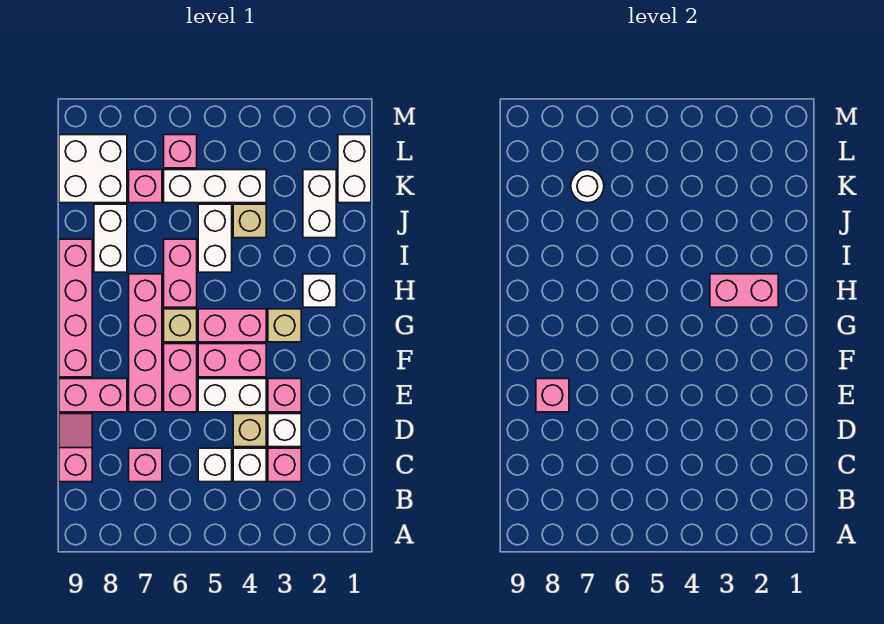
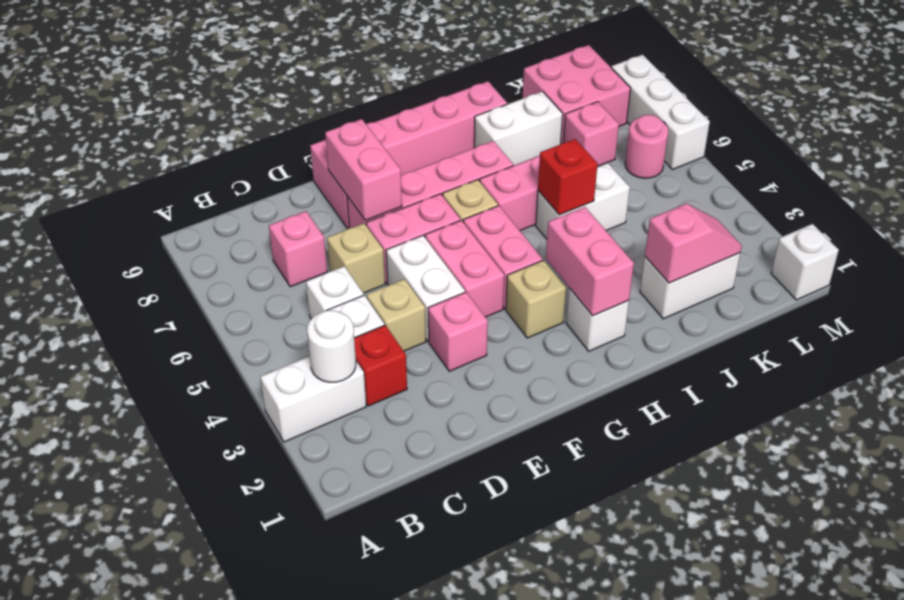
pink brick C3 level 1 -> red brick C3 level 1
pink slope C9:D9 level 1 top C -> pink slope J2:K2 level 2 top J
white brick D3 level 1 -> white brick M1 level 1
pink brick E8 level 2 -> pink brick E7:E8 level 2
none -> red brick I5 level 2
tan brick J4 level 1 -> tan brick D6 level 1
white brick K1:L1 level 1 -> white brick A3:B3 level 1
white brick K4:K6 level 1 -> white brick M6:M8 level 1
white round brick K7 level 2 -> white round brick B3 level 2
white brick K8:L9 level 1 -> pink brick K8:L9 level 1
pink brick L6 level 1 -> pink round brick L6 level 1

